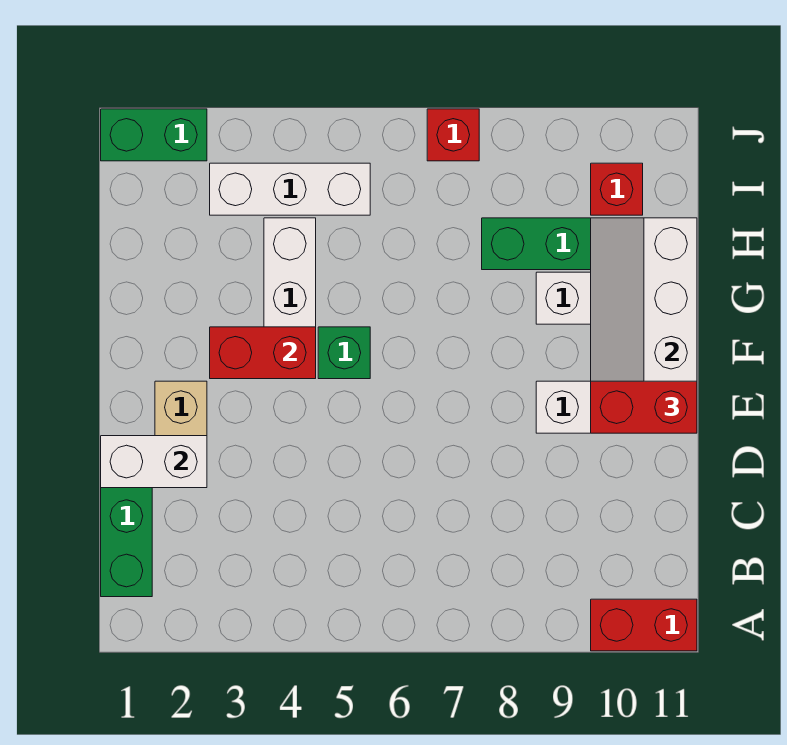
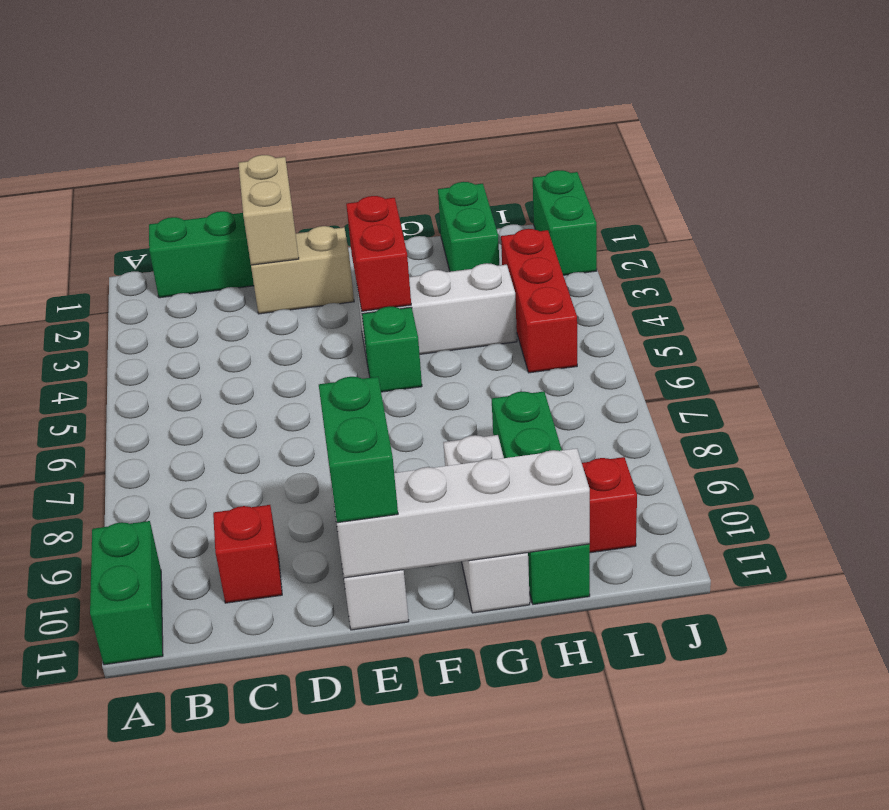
red brick A10:A11 level 1 -> green brick A10:A11 level 1
white brick D1:D2 level 2 -> tan brick D1:D2 level 2
red brick E10:E11 level 3 -> green brick E10:E11 level 3
none -> green brick H1:H2 level 1
white brick I3:I5 level 1 -> red brick I3:I5 level 1
red brick J7 level 1 -> red brick C10 level 1

